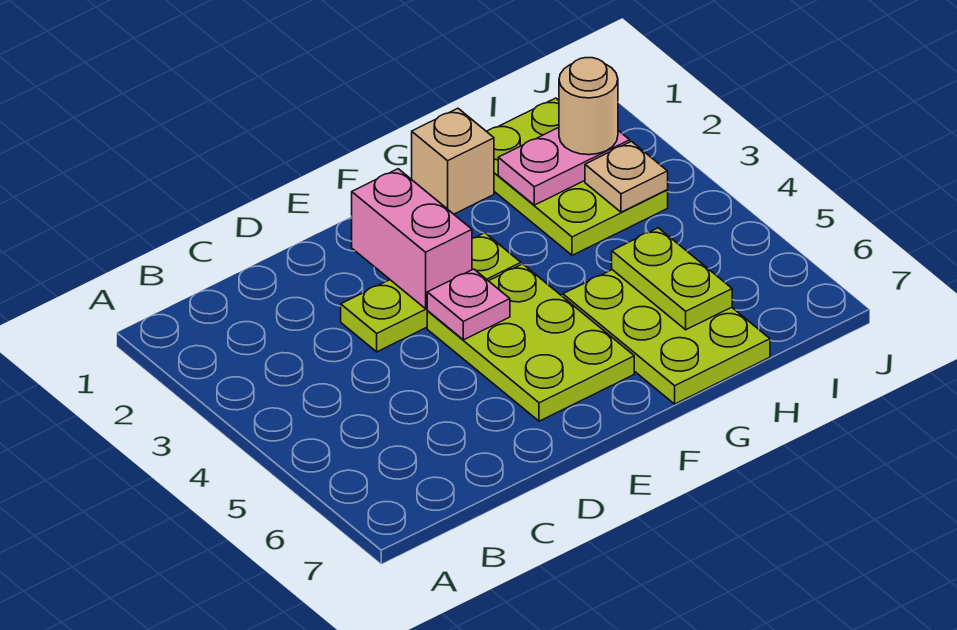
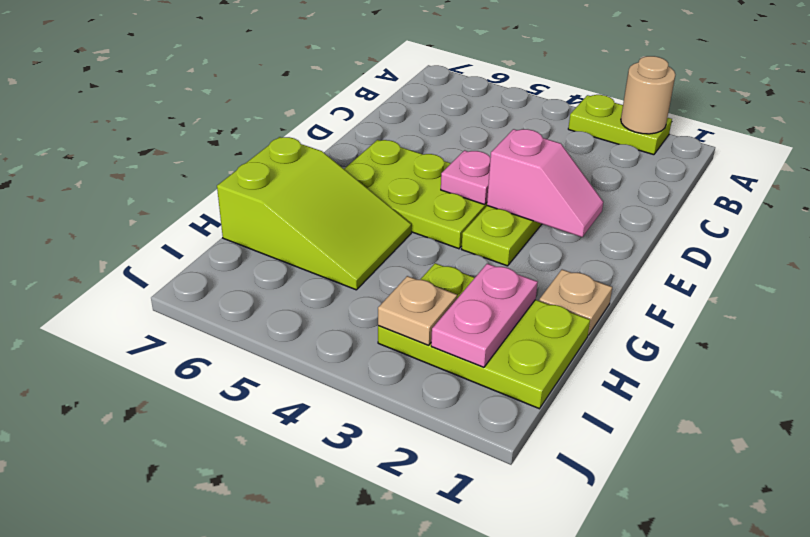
pink brick E2:E3 level 2 -> pink slope E2:E3 level 2 top 3
tan brick G1 level 1 -> tan plate G1 level 1
lime plate G5:H7 level 1 -> lime slope G5:H7 level 1 top 7
lime plate H5:H6 level 2 -> lime plate A2:A3 level 1
tan round brick I2 level 3 -> tan round brick A2 level 2

